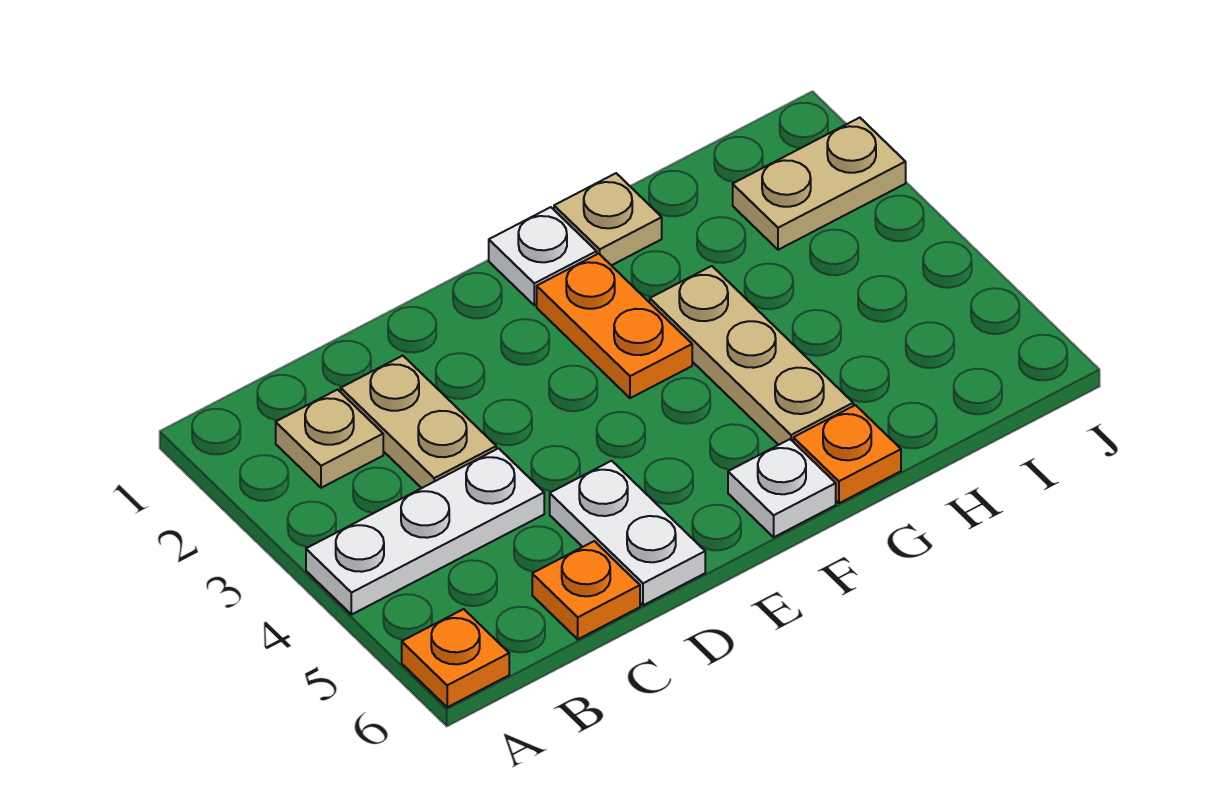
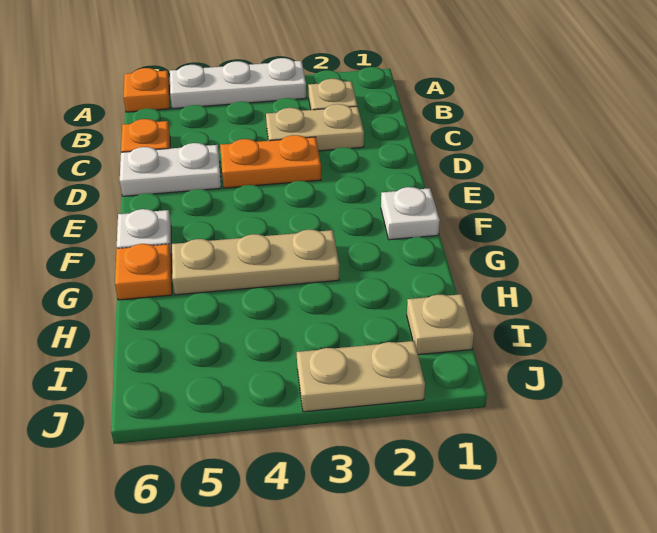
white plate A4:C4 level 1 -> white plate A3:A5 level 1
orange plate F2:F3 level 1 -> orange plate D3:D4 level 1
tan plate G1 level 1 -> tan plate I1 level 1
tan plate I2:J2 level 1 -> tan plate J2:J3 level 1

